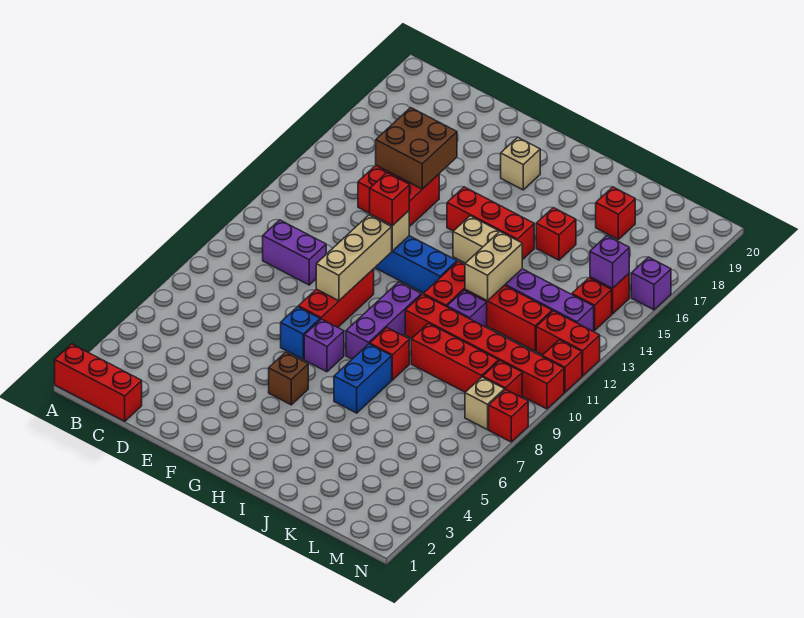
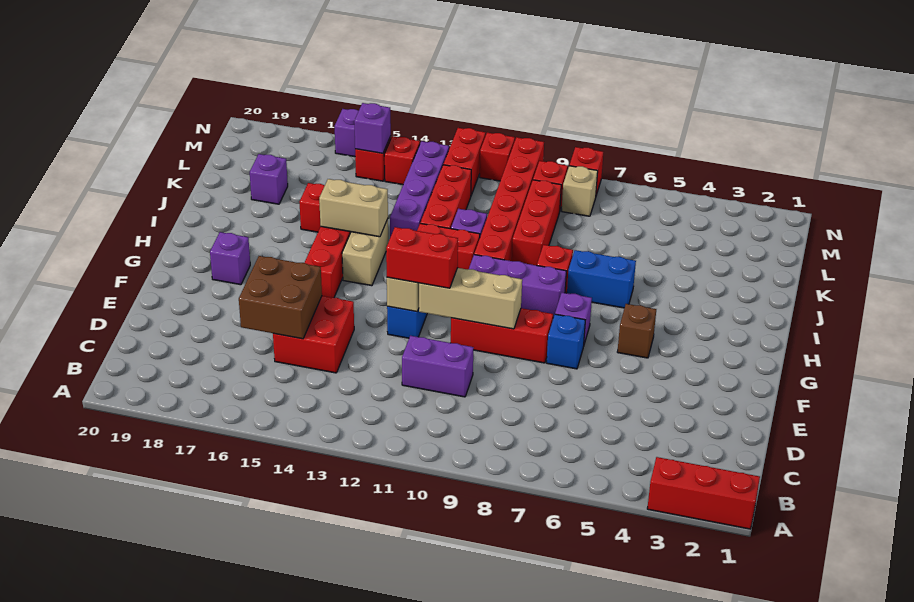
red brick A1:C1 level 1 -> red brick A1:A3 level 1
purple brick C10:D10 level 1 -> purple brick D10:D11 level 1
red brick F12 level 3 -> red brick F11:F12 level 3
tan brick G18 level 1 -> purple brick G18 level 1
tan brick J12:J13 level 2 -> tan brick I14:I15 level 2
red brick K18 level 1 -> purple brick K18 level 1

